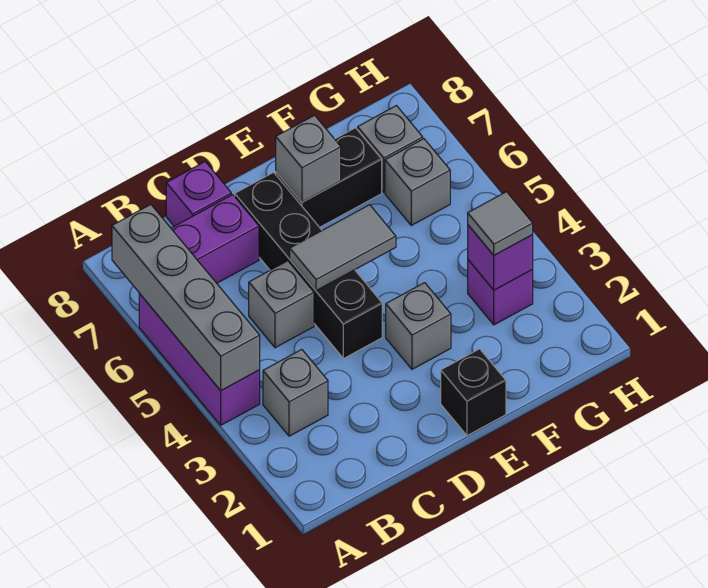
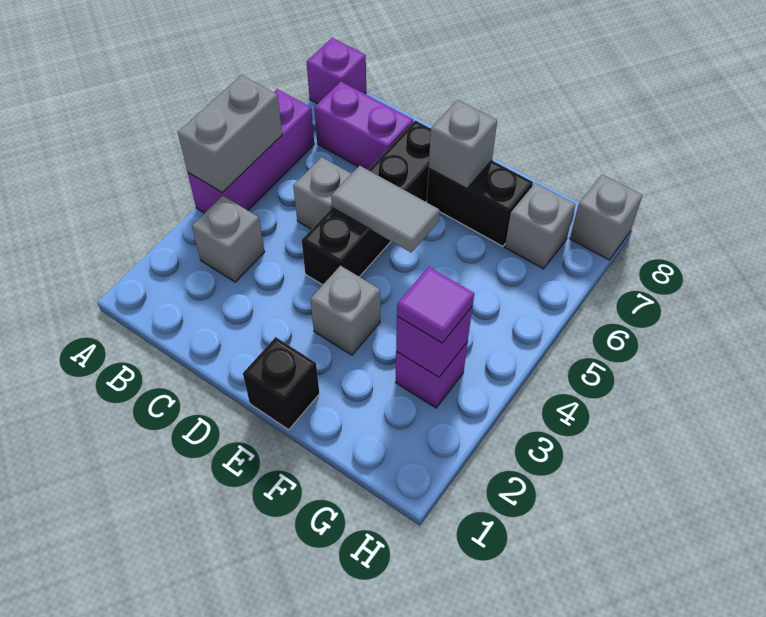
grey brick A4:A7 level 2 -> grey brick A4:A5 level 2
purple brick C8 level 1 -> purple brick A8 level 1
grey tile G3 level 3 -> purple tile G3 level 3
grey brick G6 level 1 -> grey brick H8 level 1

